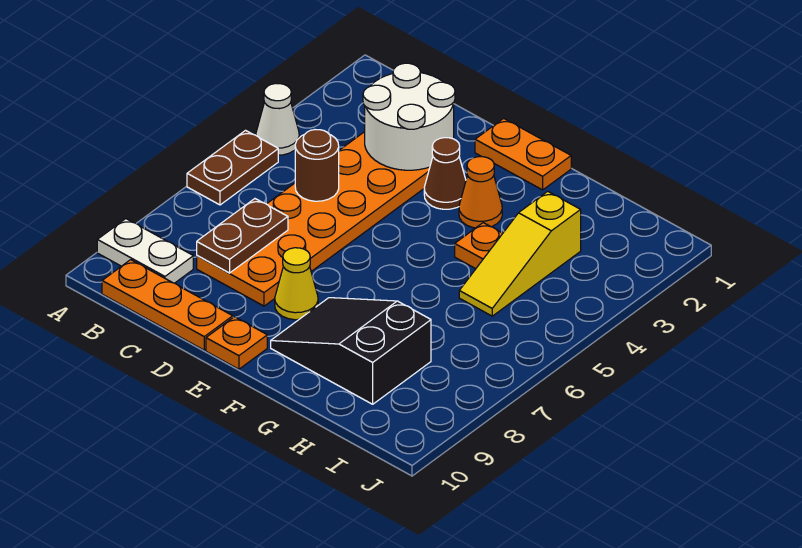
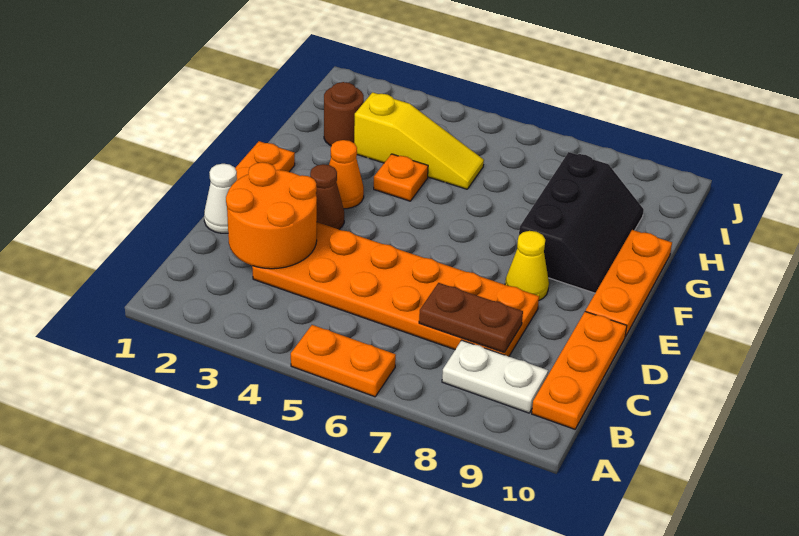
white cone A4 level 1 -> white cone D1 level 1
brown plate A5:A6 level 1 -> orange plate A5:A6 level 1
white plate A9:B9 level 1 -> white plate B8:B9 level 1
white round brick C2:D3 level 2 -> orange round brick C2:D3 level 2
brown round brick C5 level 2 -> brown round brick H2 level 1
orange plate E10 level 1 -> orange plate E10:G10 level 1
black slope F8:H9 level 1 top H -> black slope F8:H9 level 1 top 8

